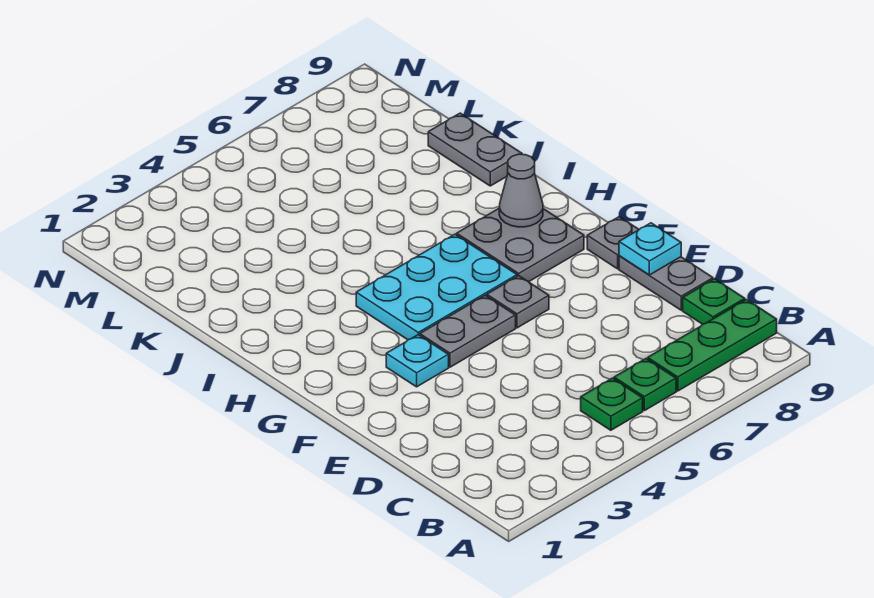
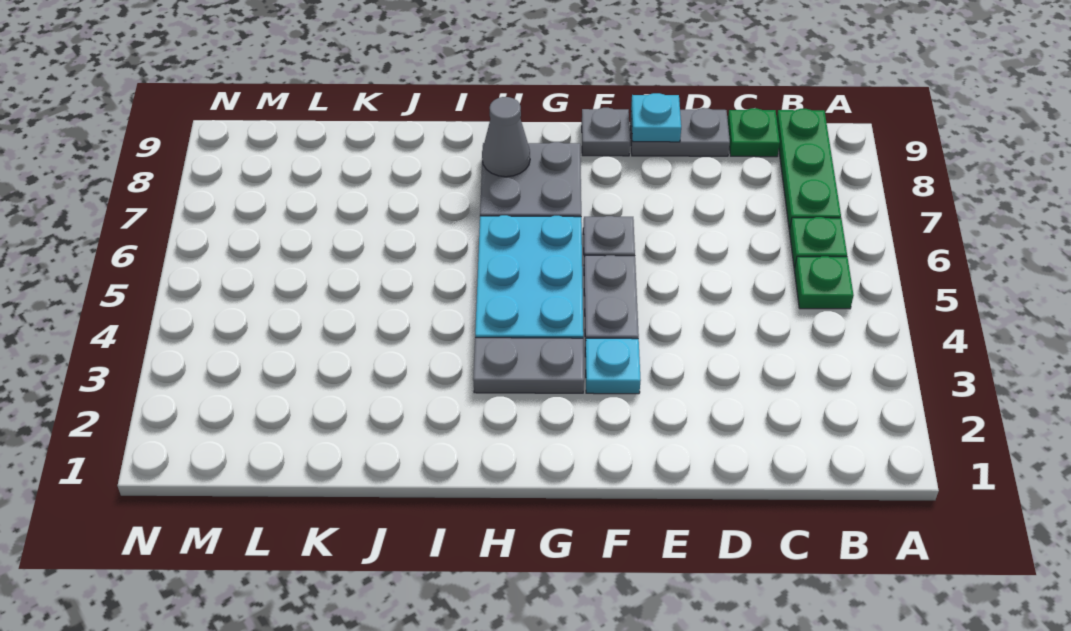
grey plate J9:K9 level 1 -> grey plate G3:H3 level 1

